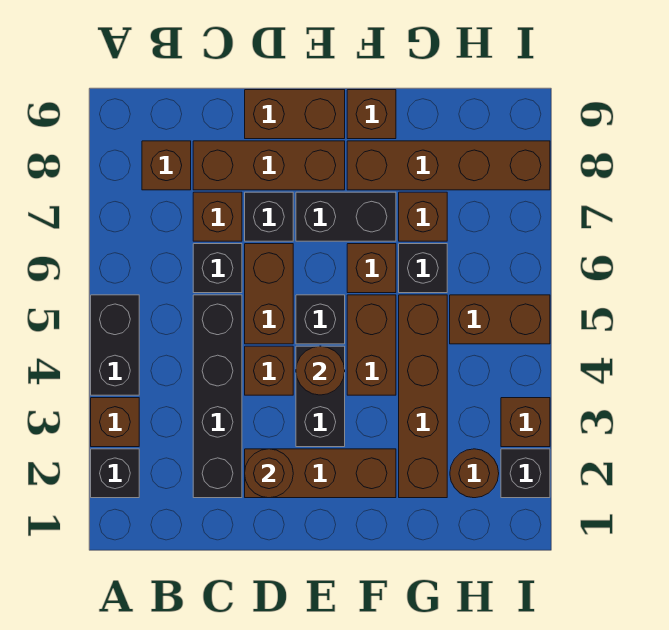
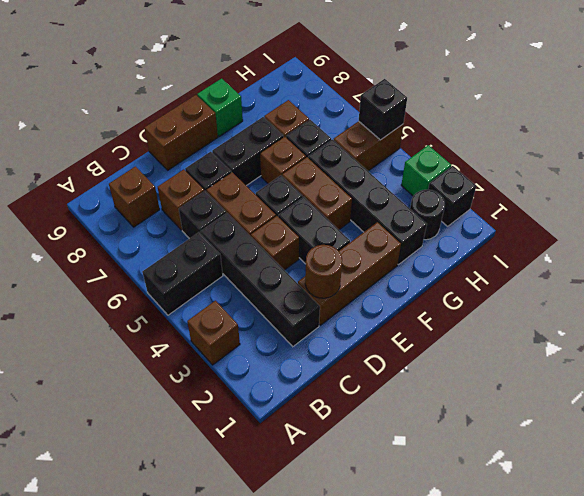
black brick A2 level 1 -> black brick I5 level 2
black brick A4:A5 level 1 -> black brick A5:B5 level 1
brown brick C8:E8 level 1 -> none
brown round brick E4 level 2 -> none
brown brick F8:I8 level 1 -> none
brown brick F9 level 1 -> green brick F9 level 1
brown brick G2:G5 level 1 -> black brick G2:G5 level 1
brown round brick H2 level 1 -> black round brick H2 level 1
brown brick I3 level 1 -> green brick I3 level 1

